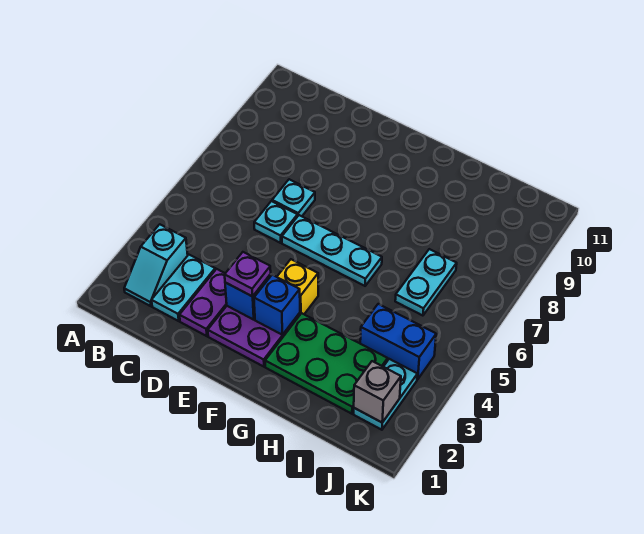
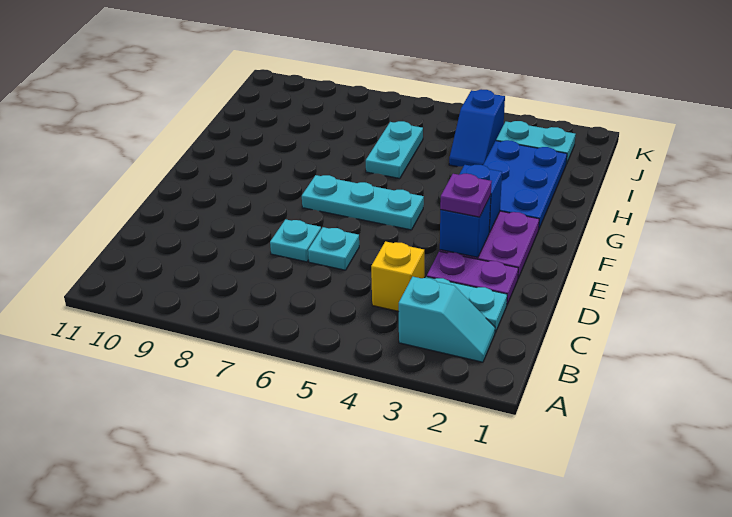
cyan plate E6:G6 level 1 -> cyan plate F5:F7 level 1
yellow brick F4 level 1 -> yellow brick C4 level 1
green plate G2:I3 level 1 -> blue plate G2:I3 level 1
blue brick I4:J4 level 1 -> blue slope I4:J4 level 1 top J
cyan plate I6:I7 level 1 -> cyan plate H6:I6 level 1
grey brick J2 level 2 -> none

